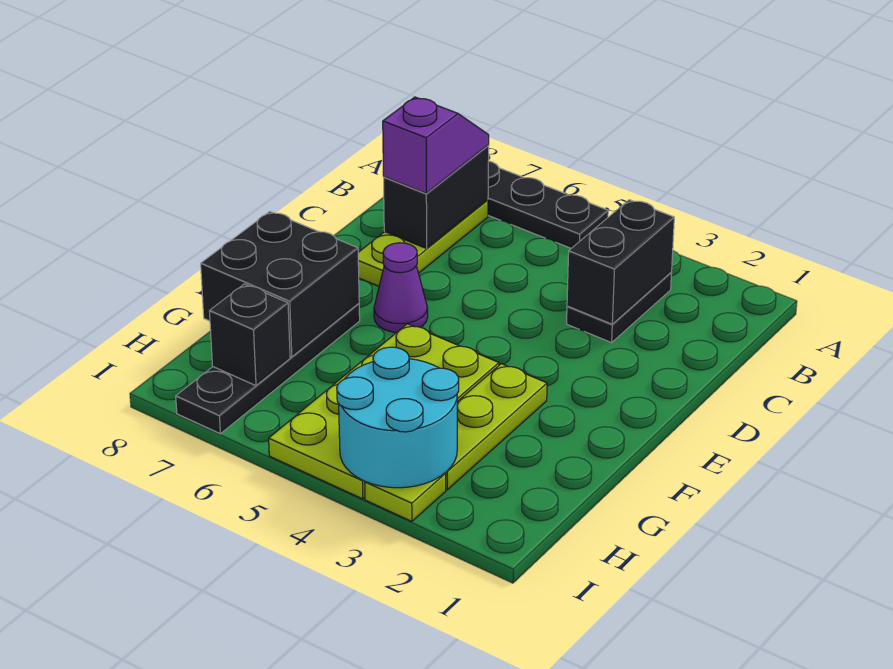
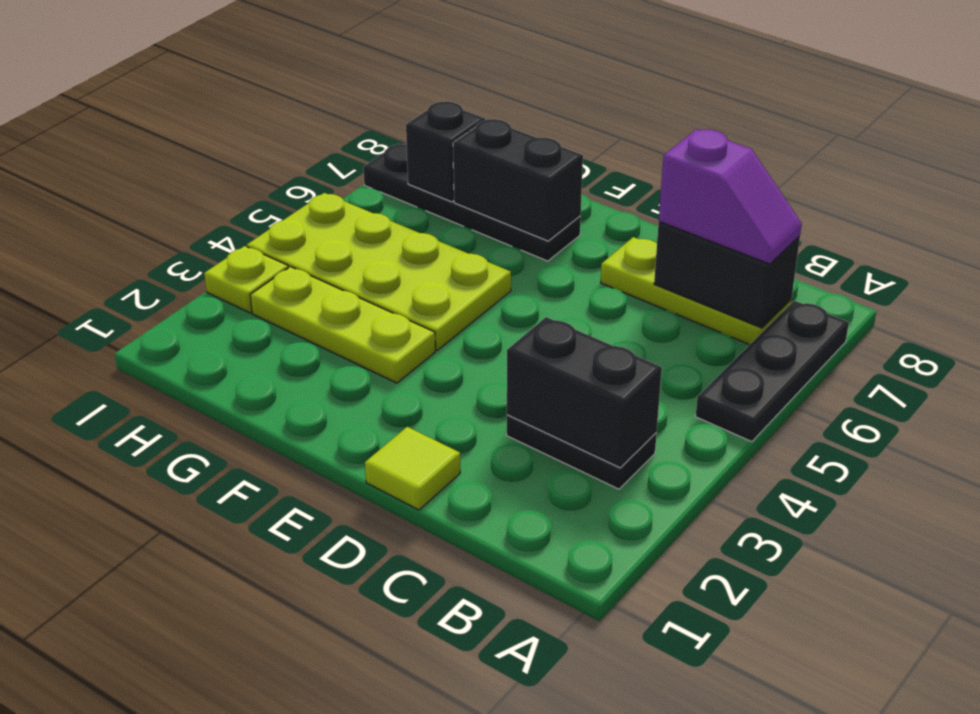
none -> lime tile D1 level 1
purple cone E6 level 1 -> none
black brick F7:G8 level 2 -> black brick F7:G7 level 2
cyan round brick H3:I4 level 2 -> none

